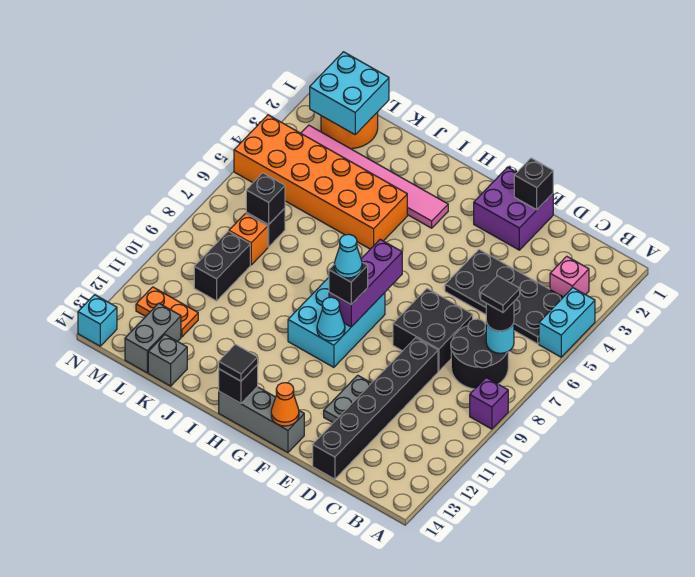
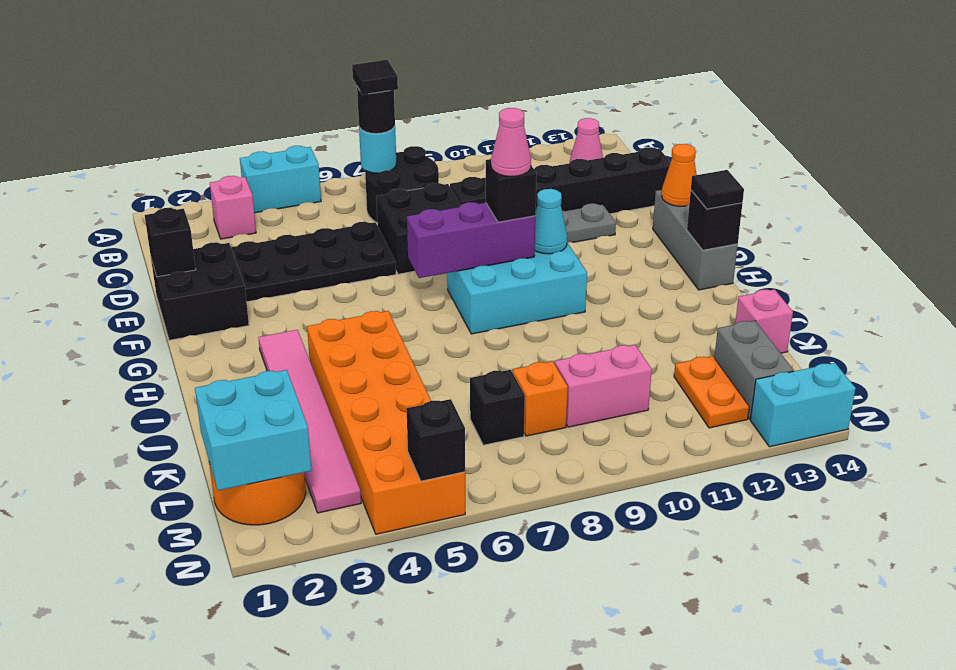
purple brick A9 level 1 -> none
black plate B4:E5 level 1 -> black plate D3:E6 level 1
none -> pink cone B13 level 1
purple brick E1:F2 level 1 -> black brick E1:F2 level 1
cyan cone G9 level 4 -> pink cone G9 level 4
grey brick K14 level 1 -> pink brick K14 level 1
black brick L7 level 2 -> black brick N5 level 2
black brick L9:L10 level 1 -> pink brick L9:L10 level 1
grey brick L13:L14 level 1 -> grey brick L13:M13 level 1
cyan brick N14 level 1 -> cyan brick N13:N14 level 1

